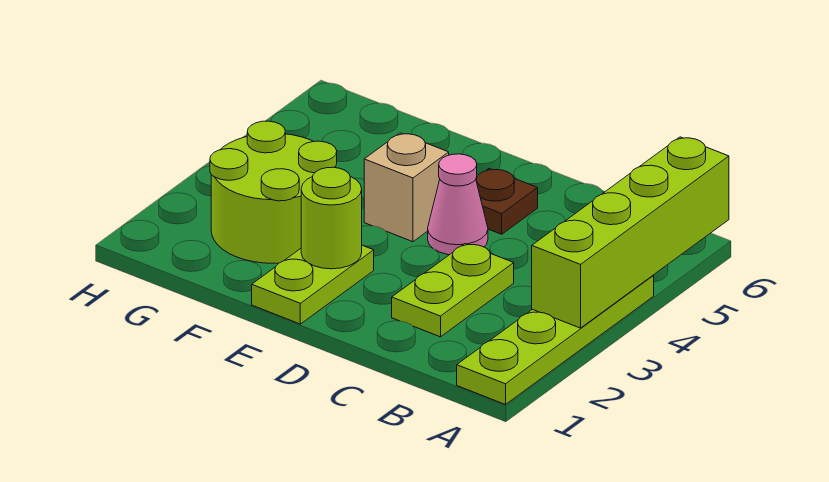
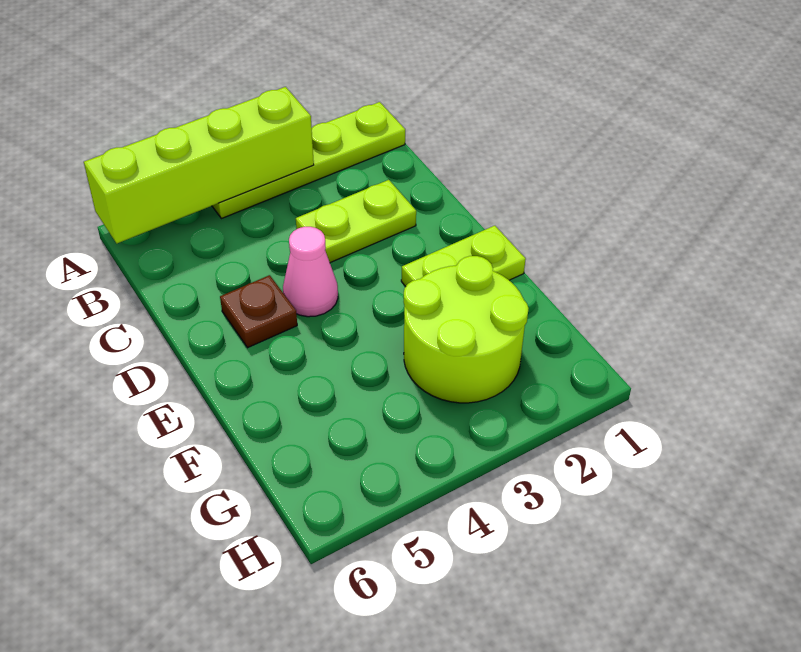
lime round brick E2 level 2 -> none
tan brick E4 level 1 -> none

